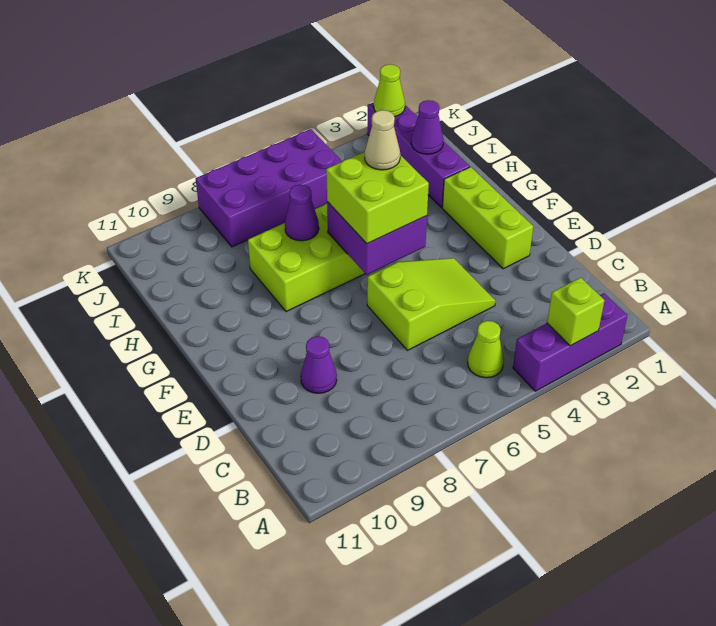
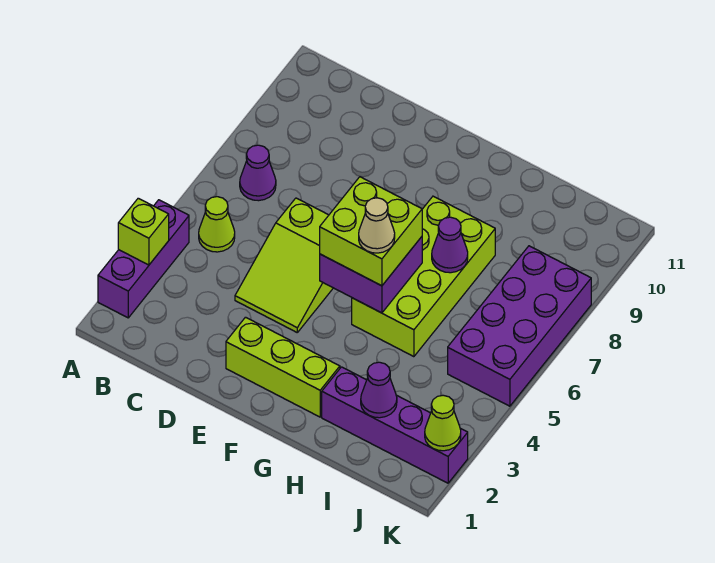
purple cone D9 level 1 -> purple cone B7 level 1

